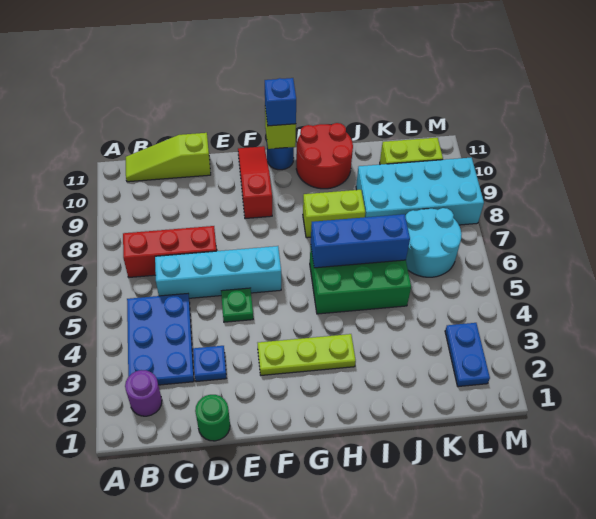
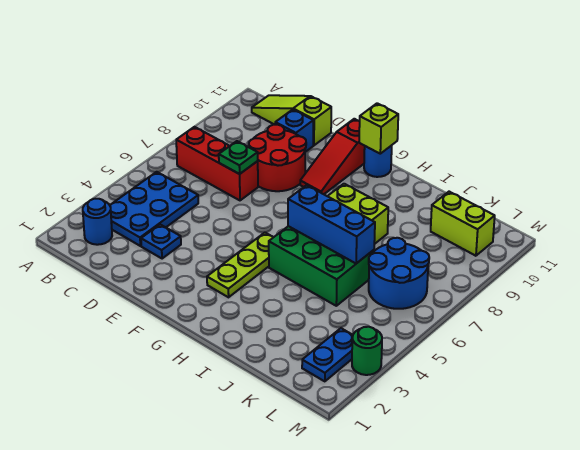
purple round brick B2 level 1 -> blue round brick B2 level 1
cyan brick C6:F6 level 1 -> none
green round brick D1 level 1 -> green round brick M3 level 1
green plate E5 level 1 -> green plate D7 level 2
lime plate F3:H3 level 1 -> lime plate G3:G5 level 1
red slope F9:F11 level 1 top 9 -> red slope F9:F11 level 1 top 11
blue brick G11 level 3 -> blue brick D10 level 1
red round brick H10:I11 level 1 -> red round brick D8:E9 level 1
cyan brick J8:M9 level 1 -> none
cyan round brick K6:L7 level 1 -> blue round brick K6:L7 level 1

